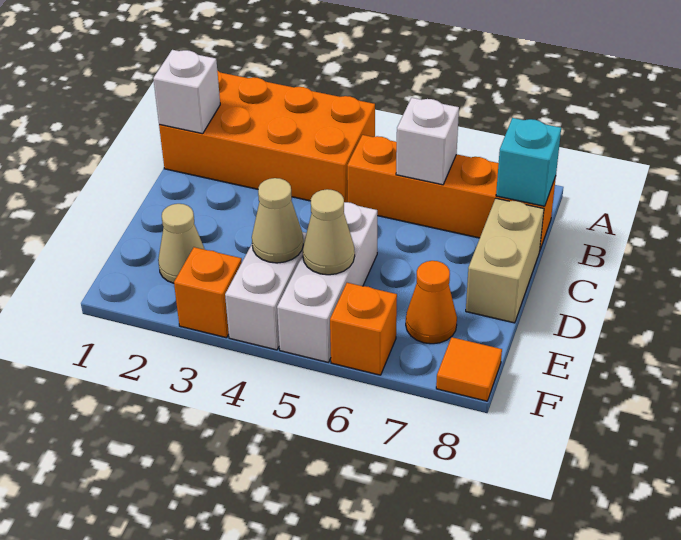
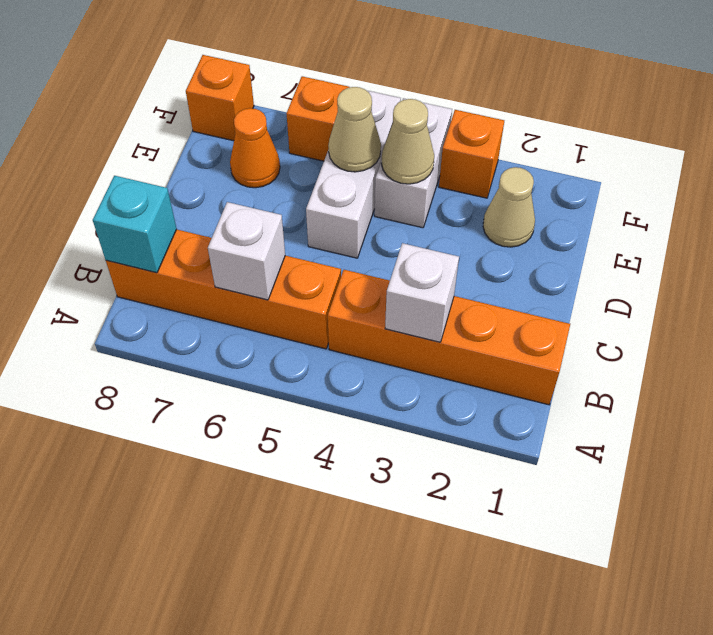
orange brick A1:B4 level 1 -> orange brick B1:B4 level 1
white brick B1 level 2 -> white brick B3 level 2
tan brick C8:D8 level 1 -> none
orange tile F8 level 1 -> orange brick F8 level 1

